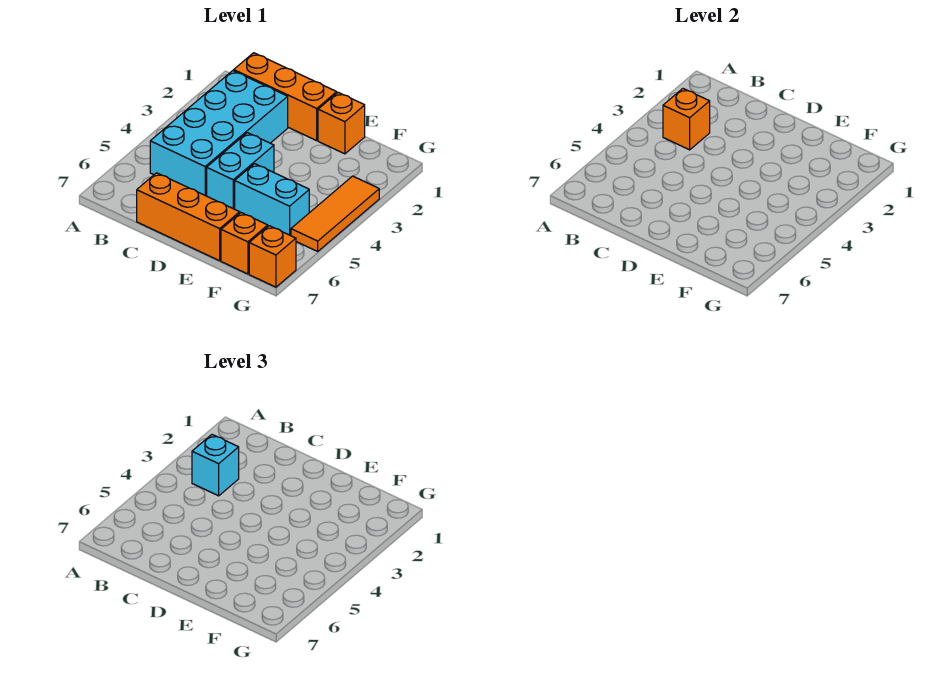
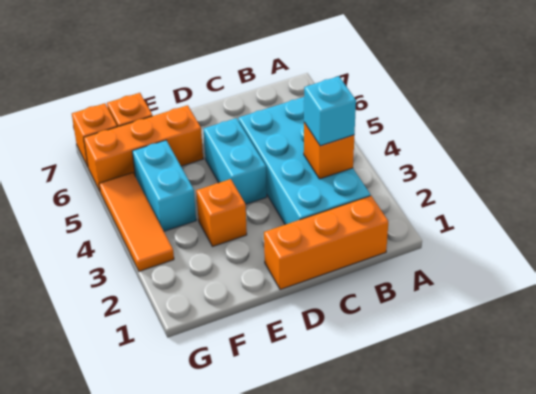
orange brick C7:E7 level 1 -> orange brick E6:G6 level 1
orange brick E1 level 1 -> orange brick E3 level 1
cyan brick E5:F5 level 1 -> cyan brick F4:F5 level 1

